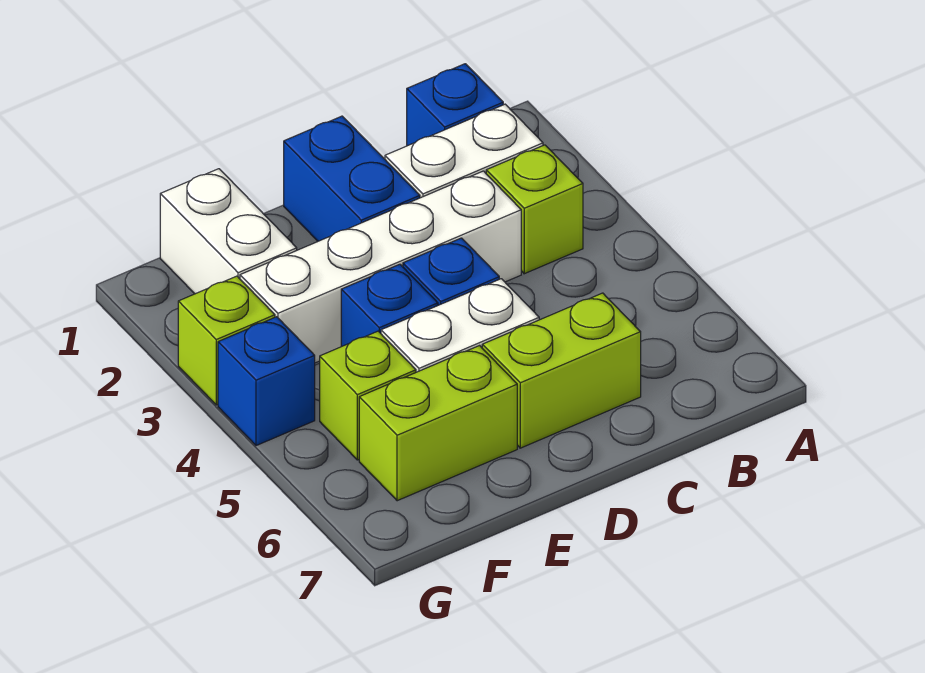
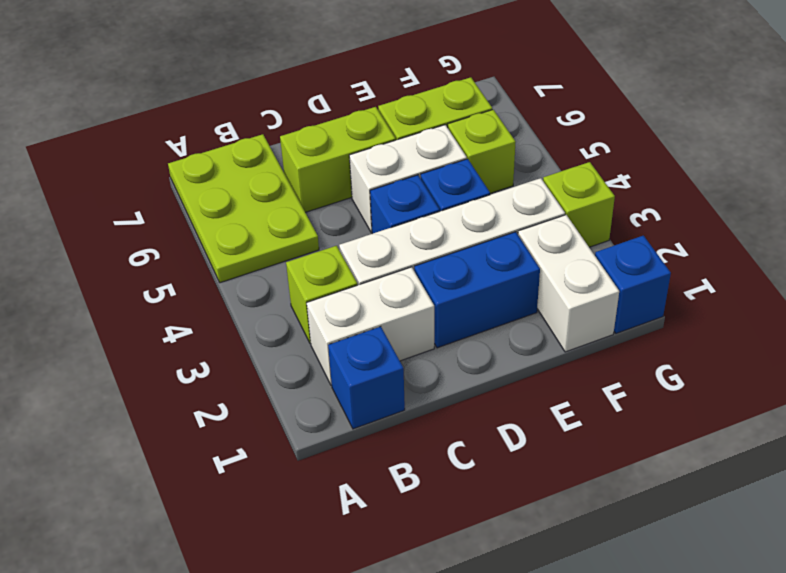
none -> lime plate A5:B7 level 1
blue brick D1:D2 level 1 -> blue brick D2:E2 level 1
blue brick G4 level 1 -> blue brick G1 level 1

